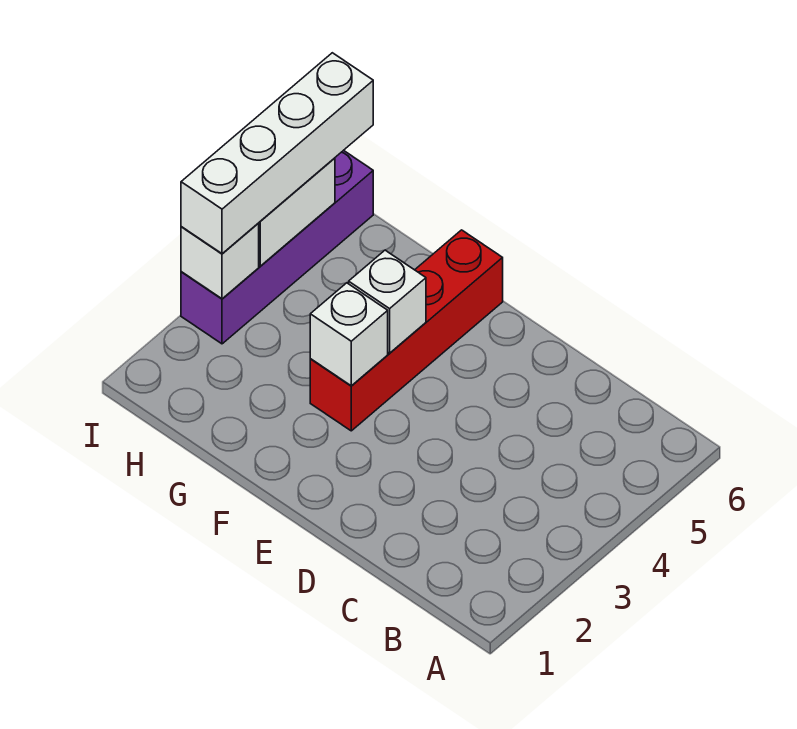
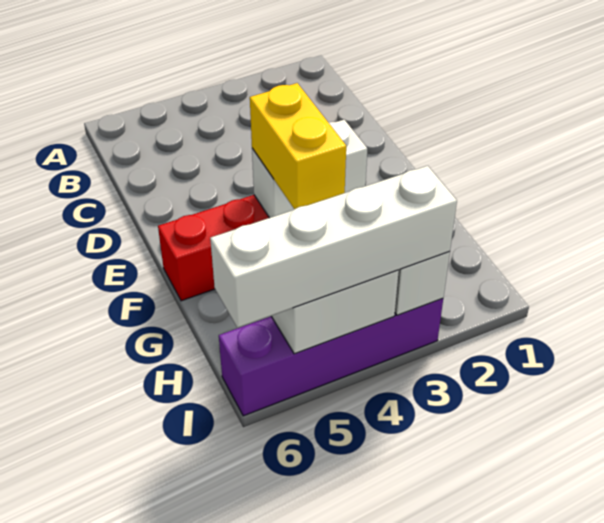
none -> yellow brick F4:G4 level 3

